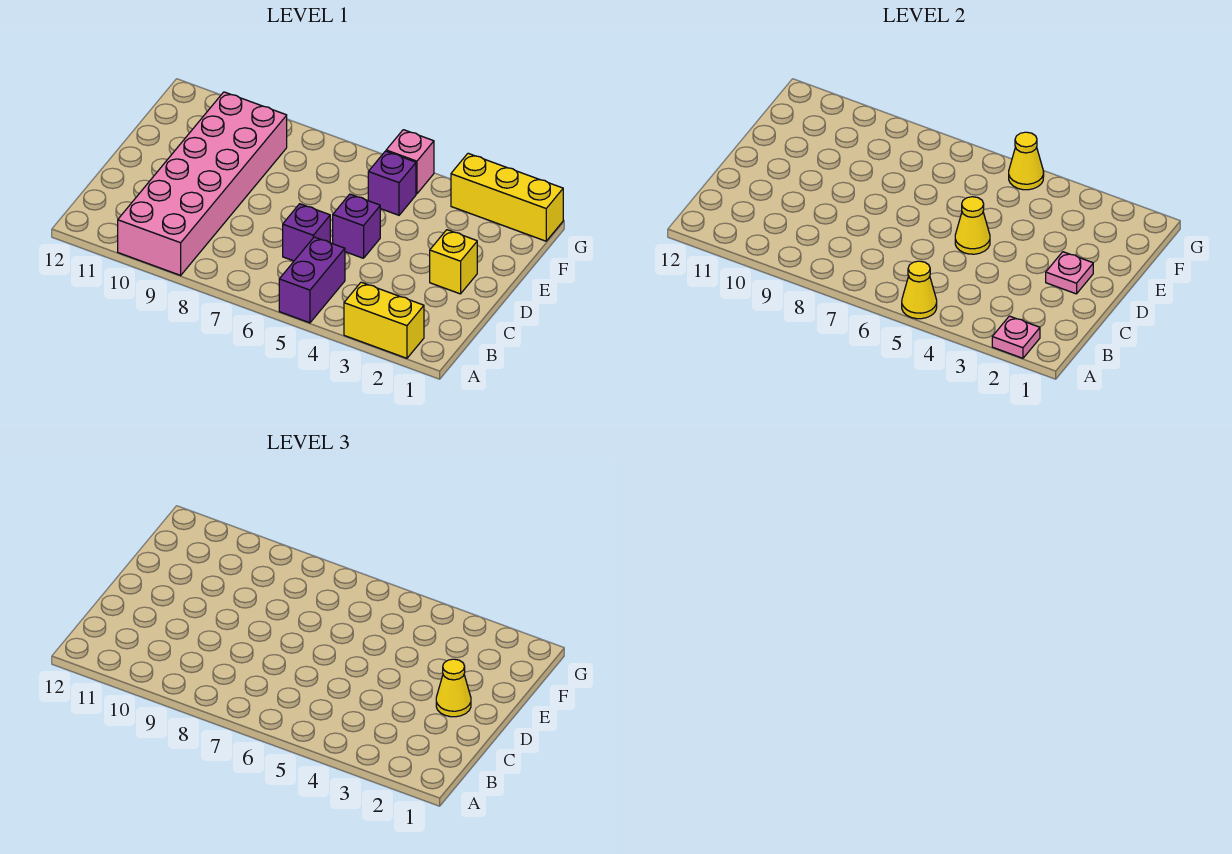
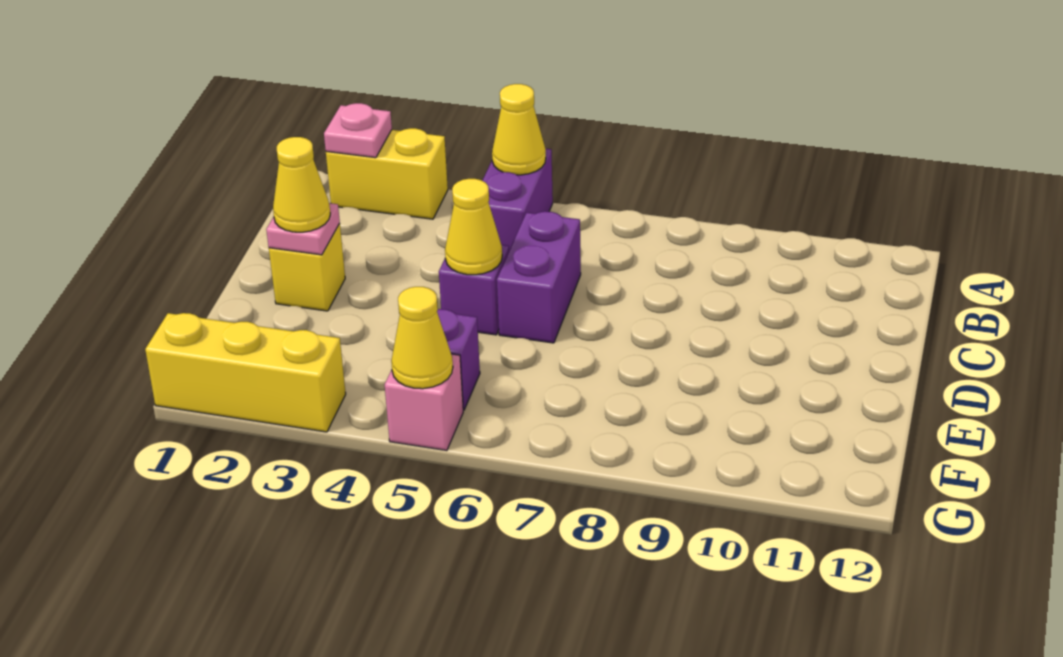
pink brick A9:F10 level 1 -> none
purple brick C6 level 1 -> purple brick C6:D6 level 1

